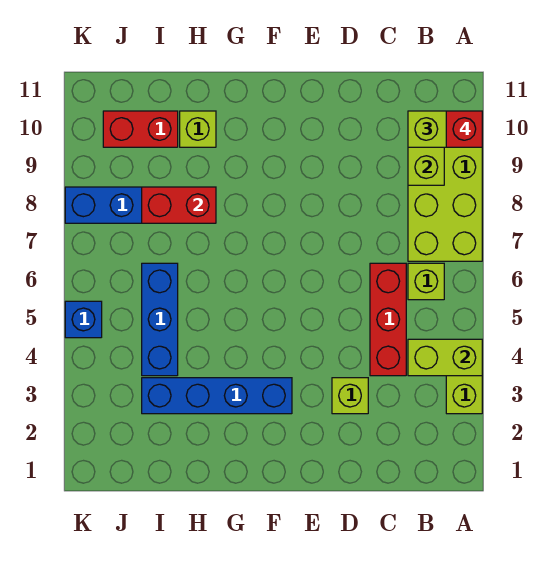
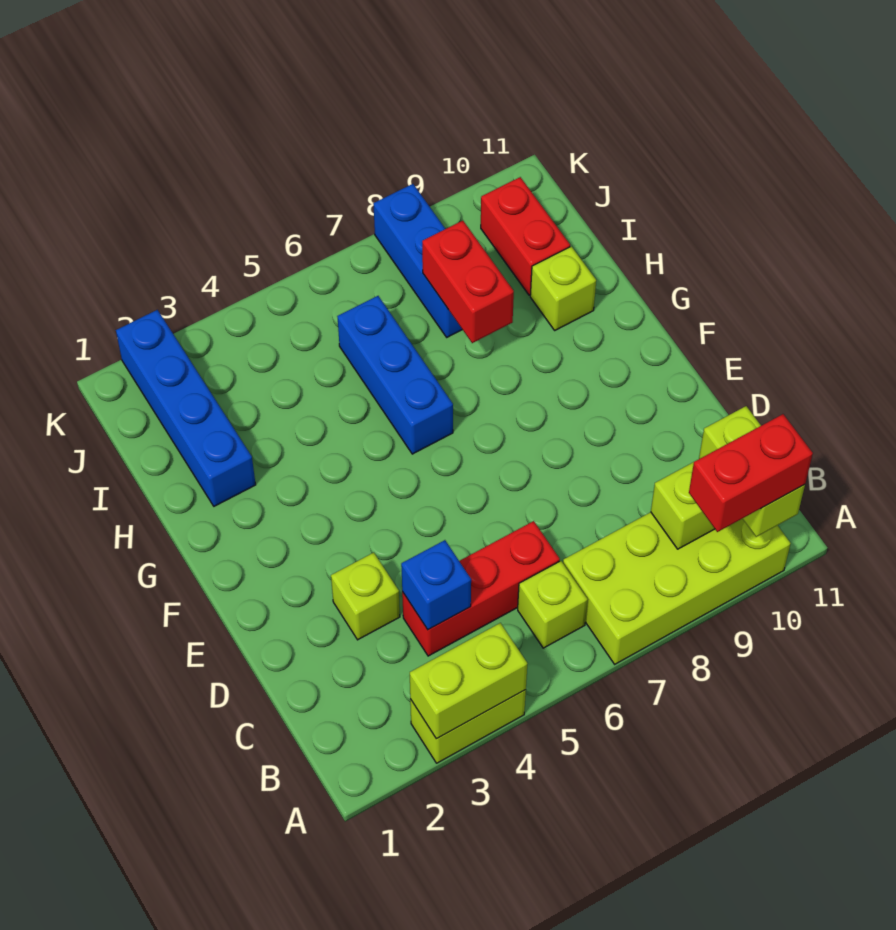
lime brick A4:B4 level 2 -> lime brick A3:A4 level 2
red brick A10 level 4 -> red brick A9:A10 level 4
blue brick F3:I3 level 1 -> blue brick H2:K2 level 1
blue brick I4:I6 level 1 -> blue brick G6:I6 level 1
blue brick K5 level 1 -> blue brick C4 level 2

